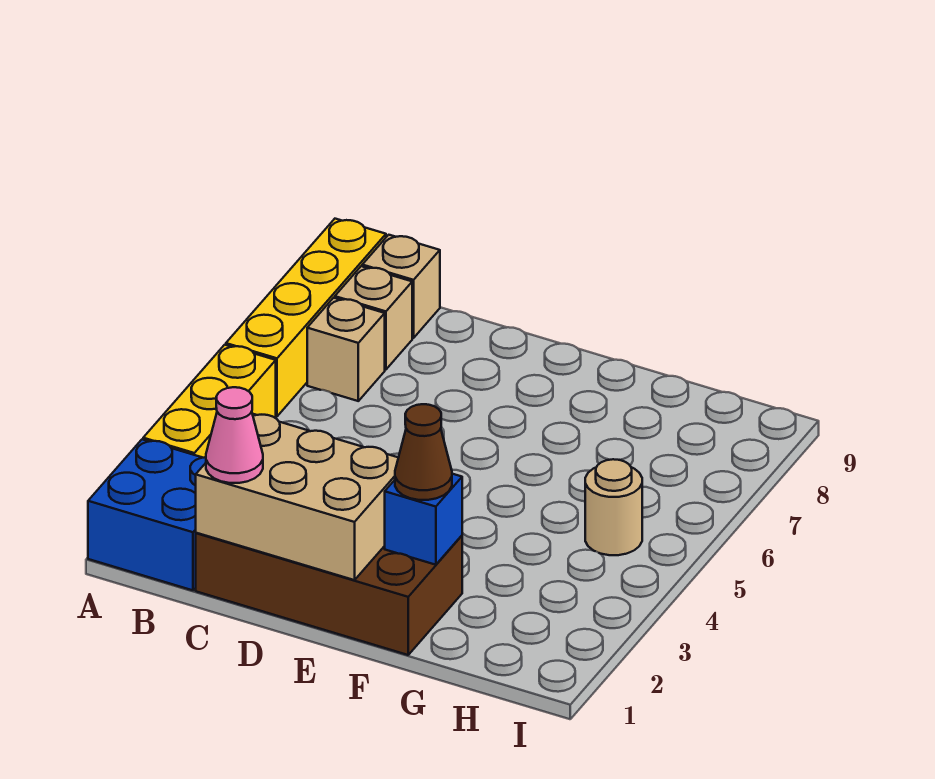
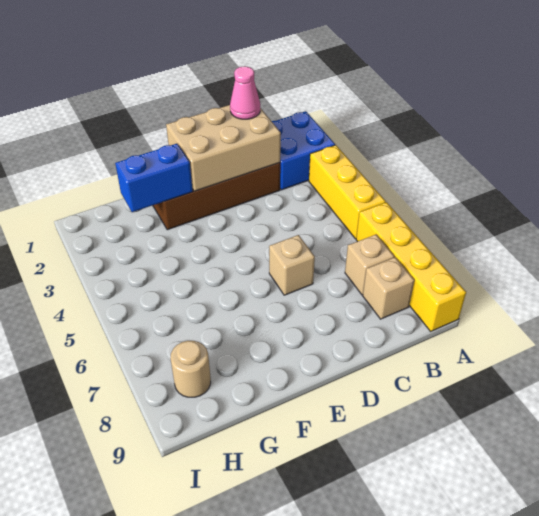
tan brick B9 level 1 -> tan brick D6 level 1
blue brick F2 level 2 -> blue brick F2:G2 level 2
brown cone F2 level 3 -> none
tan round brick H5 level 1 -> tan round brick H8 level 1

